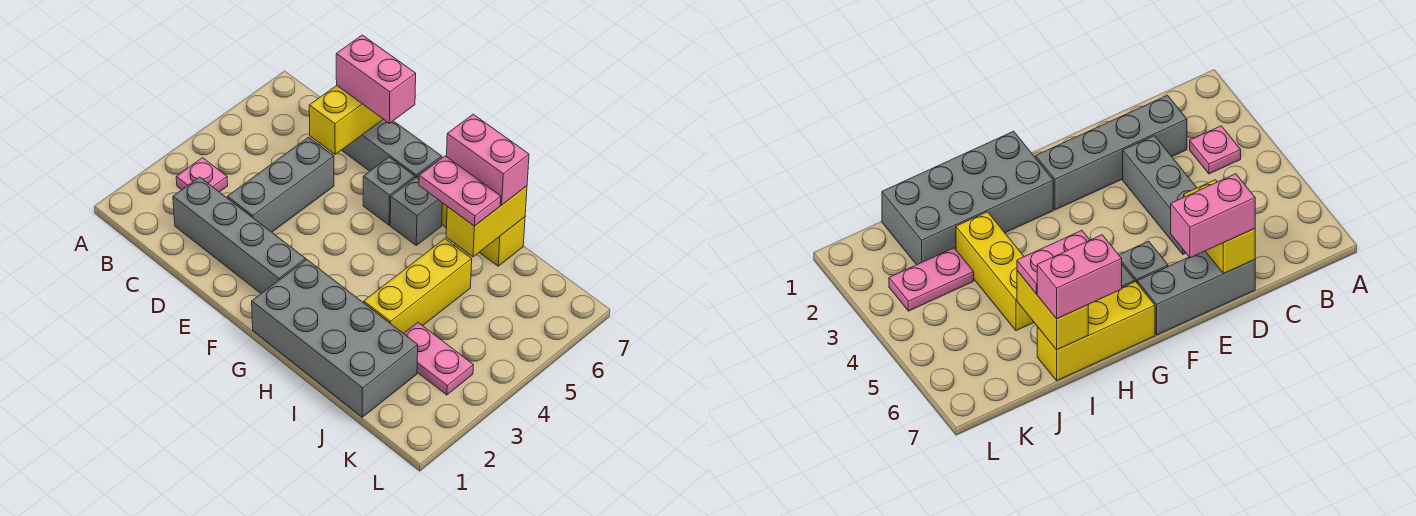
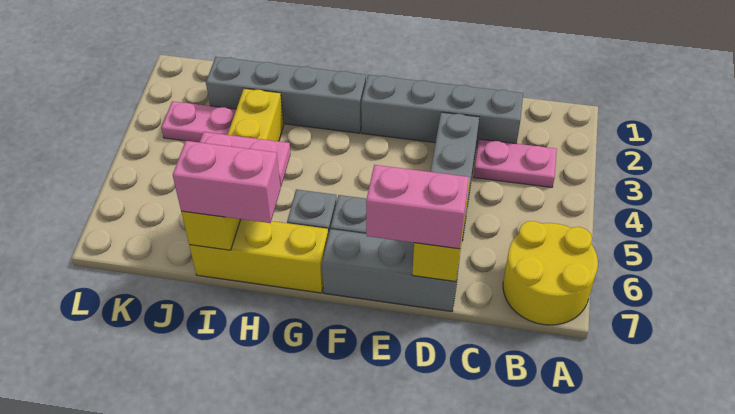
none -> yellow round brick A6:B7 level 1
pink plate B3 level 1 -> pink plate B3:C3 level 1
grey brick G1:J2 level 1 -> grey brick G2:J2 level 1

